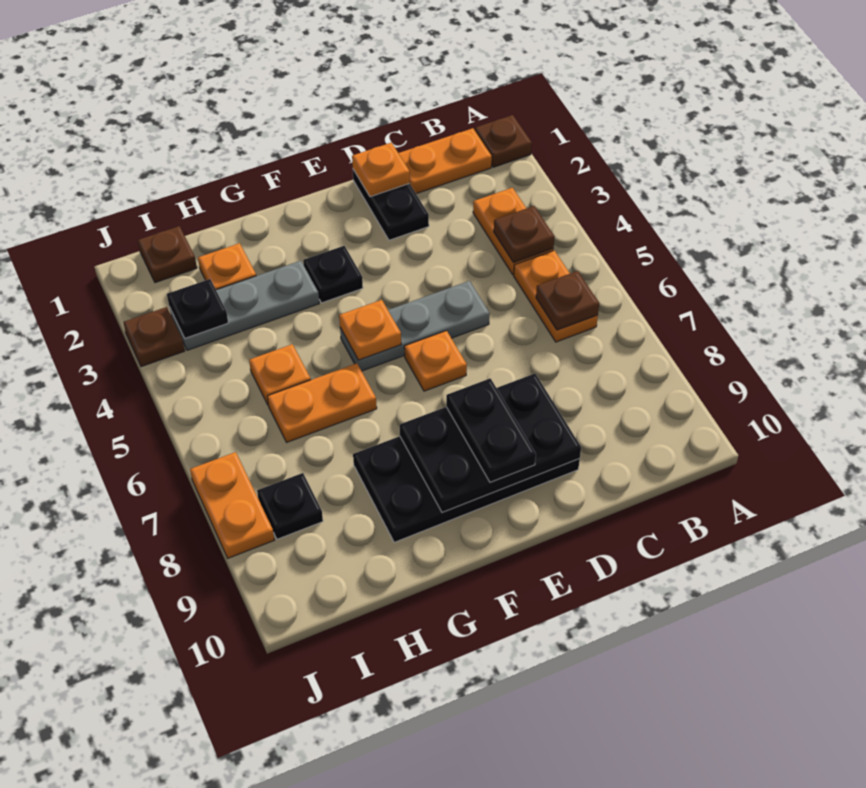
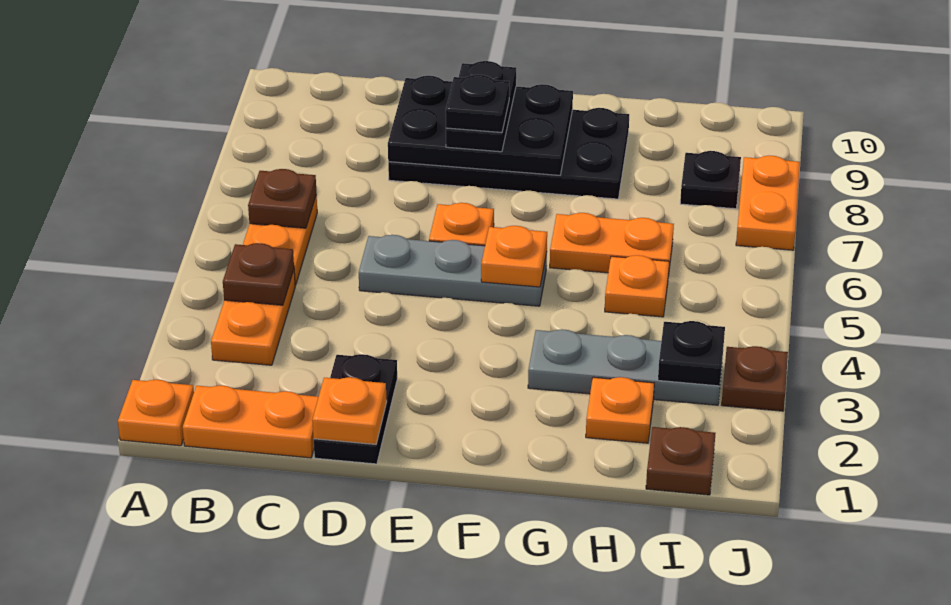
brown plate A1 level 1 -> orange plate A1 level 1
black plate F3 level 1 -> black plate E8 level 4

